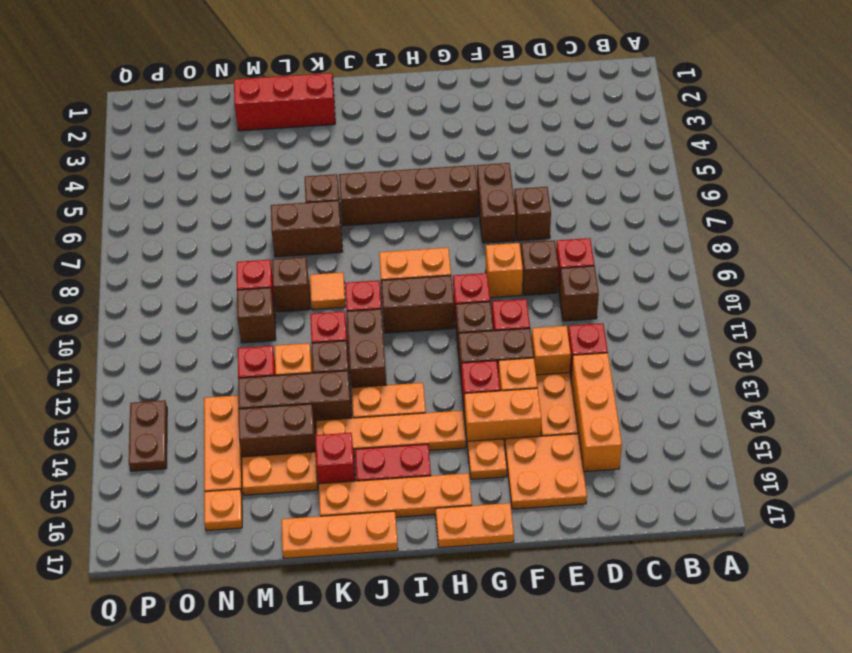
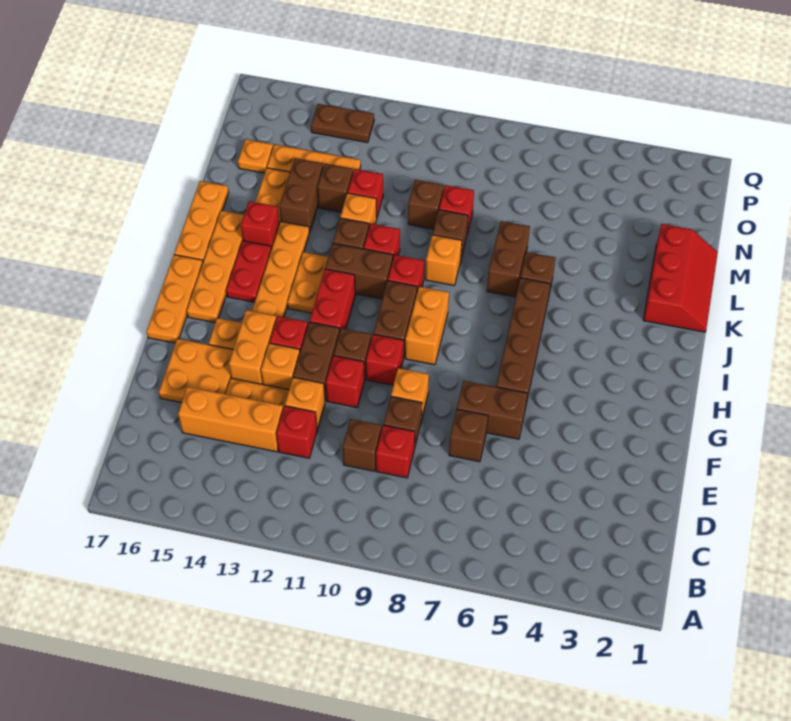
orange plate G17:H17 level 1 -> orange plate G17:I17 level 1
none -> red brick H12:I12 level 1
orange tile K9 level 1 -> orange brick K9 level 1
brown brick K13:M13 level 1 -> brown brick M13 level 1

